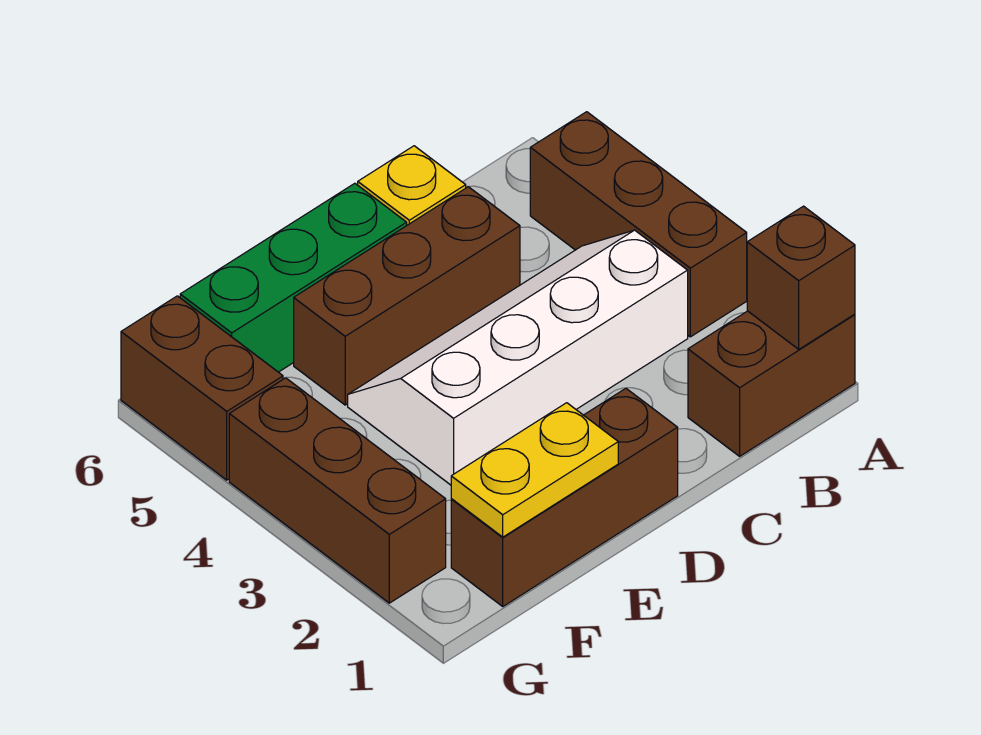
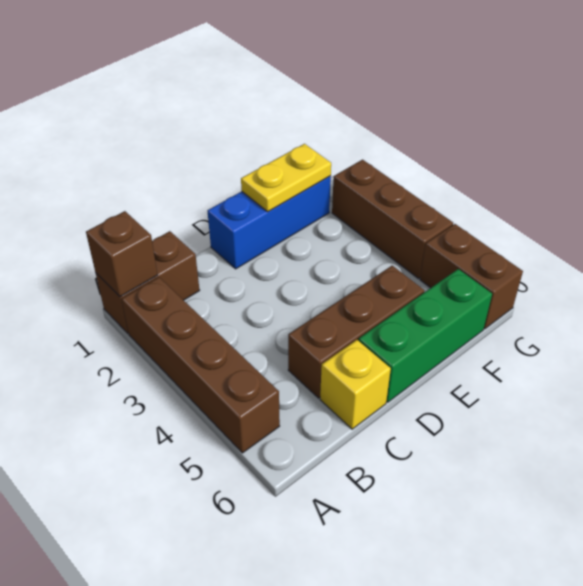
brown brick A3:A5 level 1 -> brown brick A2:A5 level 1
white slope B3:E4 level 1 top 3 -> none
brown brick D1:F1 level 1 -> blue brick D1:F1 level 1

